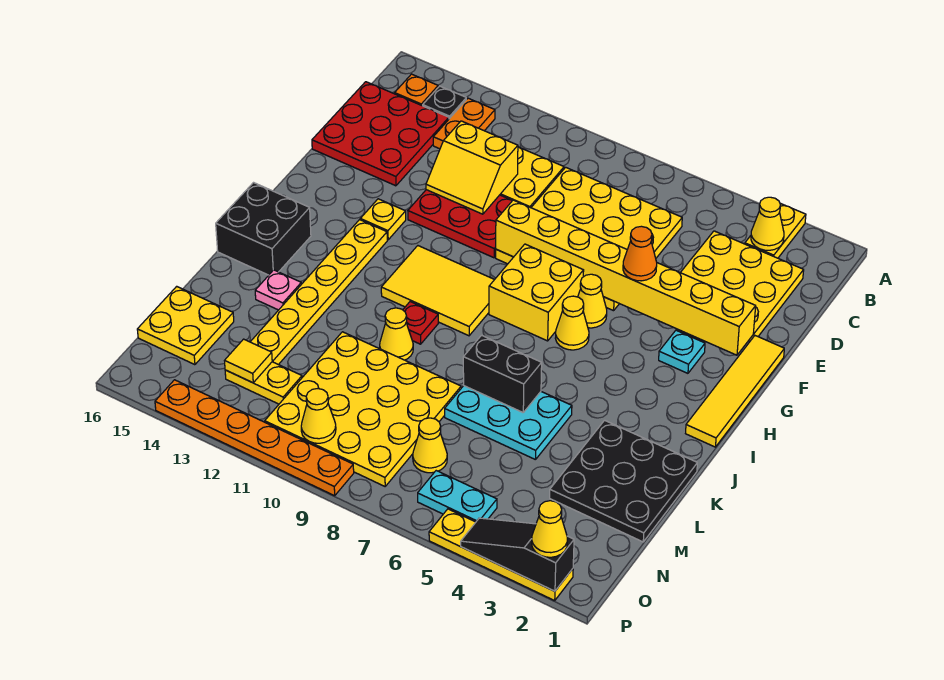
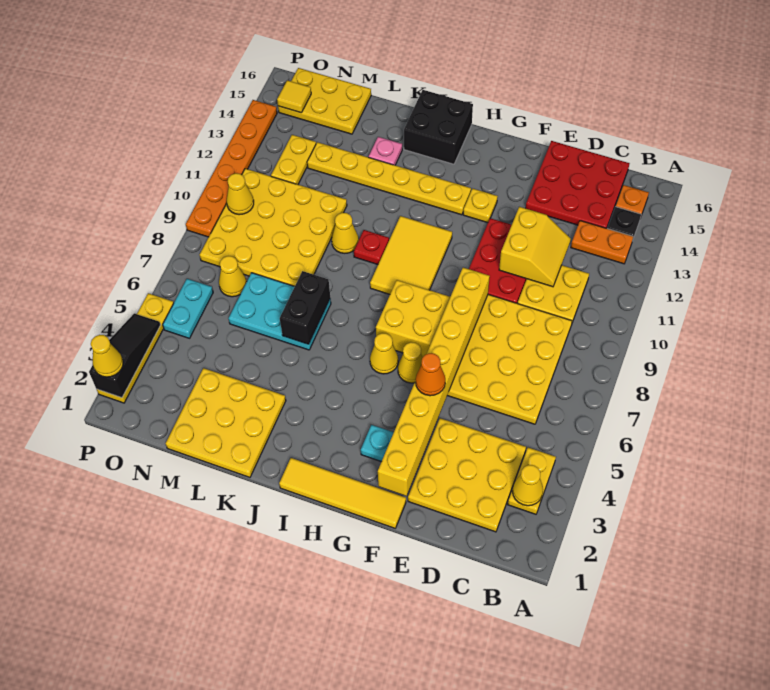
yellow plate A3:B3 level 1 -> yellow plate B3:B4 level 1
yellow slope D11:E12 level 2 top D -> yellow slope D11:E12 level 2 top E
black plate K1:M3 level 1 -> yellow plate K1:M3 level 1
cyan plate K5:L7 level 1 -> cyan plate K6:M7 level 1
yellow plate M15:N16 level 1 -> yellow plate M15:O16 level 1
yellow tile N13 level 2 -> yellow tile O15 level 2

